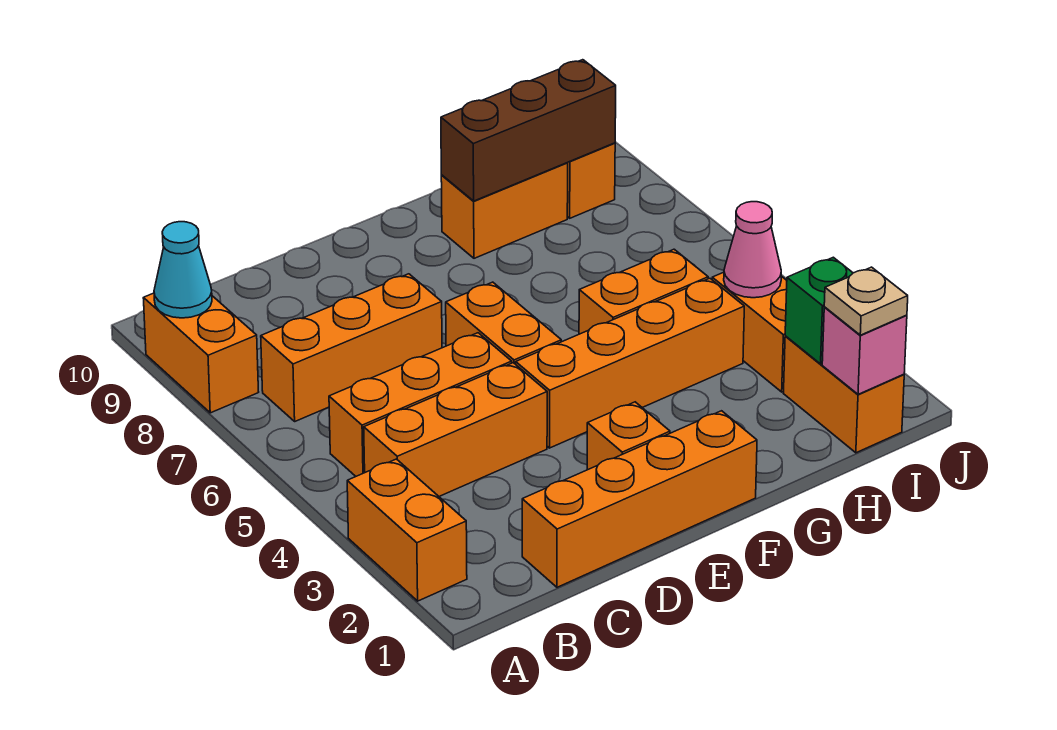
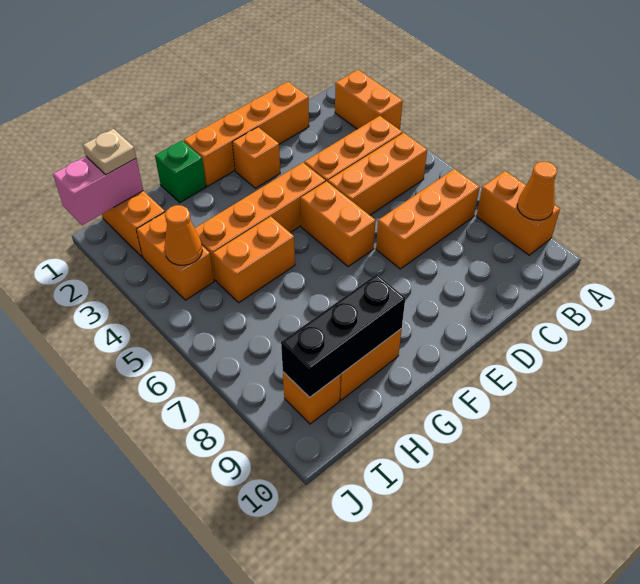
cyan cone A9 level 2 -> orange cone A9 level 2
brown brick G9:I9 level 2 -> black brick G9:I9 level 2
pink brick I1 level 2 -> pink brick I1:J1 level 2
green brick I2 level 2 -> green brick G1 level 1
pink cone I4 level 2 -> orange cone I4 level 2

